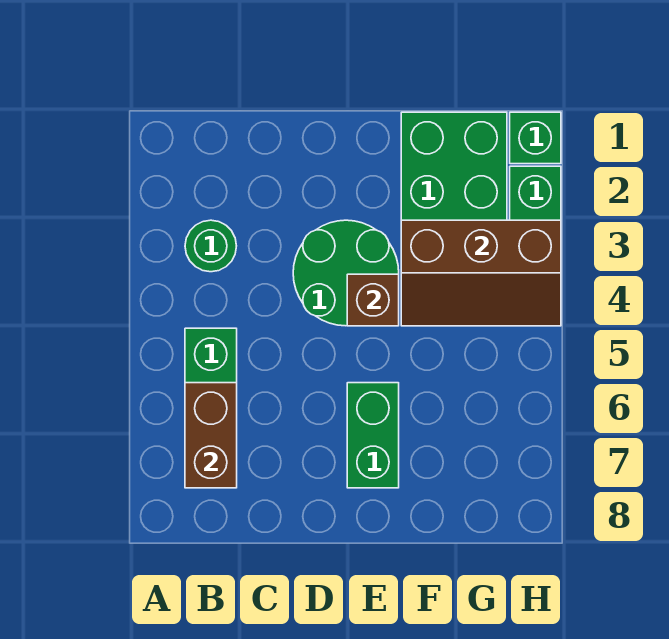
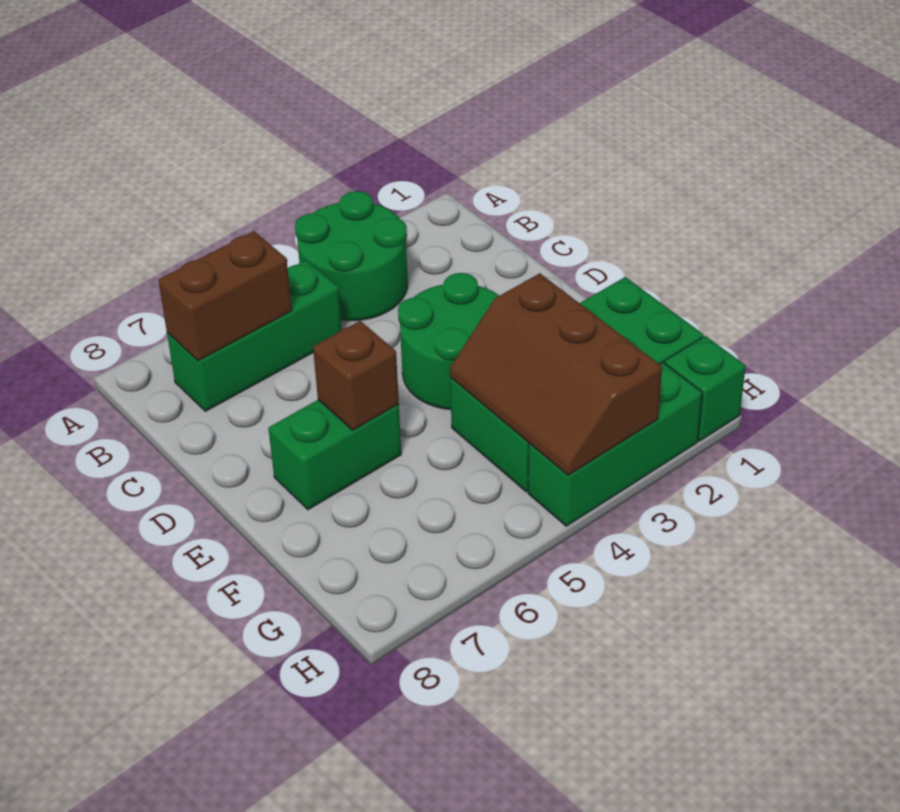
green round brick B3 level 1 -> green round brick A3:B4 level 1
brown brick E4 level 2 -> brown brick E6 level 2

